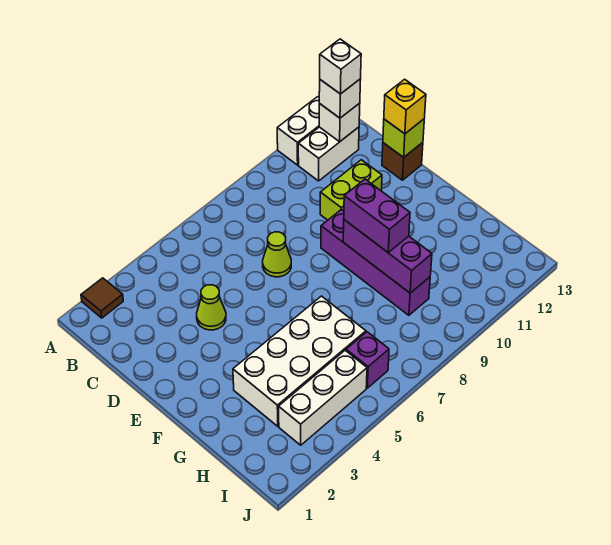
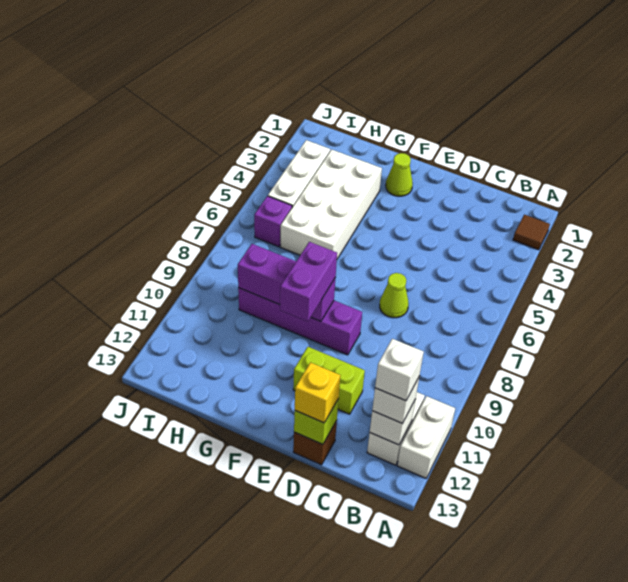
lime cone D4 level 1 -> lime cone F2 level 1
lime brick D10:D11 level 1 -> lime brick D11:E11 level 1
purple brick F9:G9 level 3 -> purple brick F9:F10 level 3

